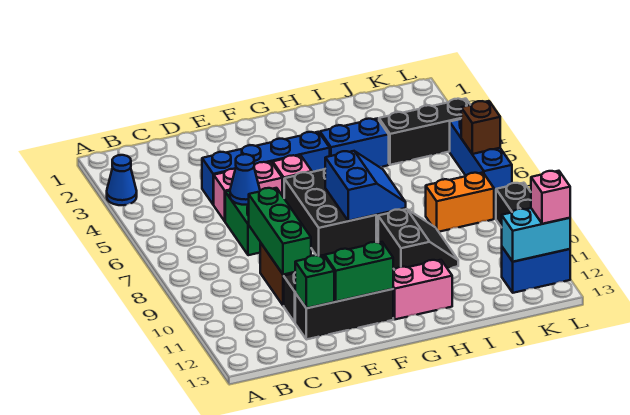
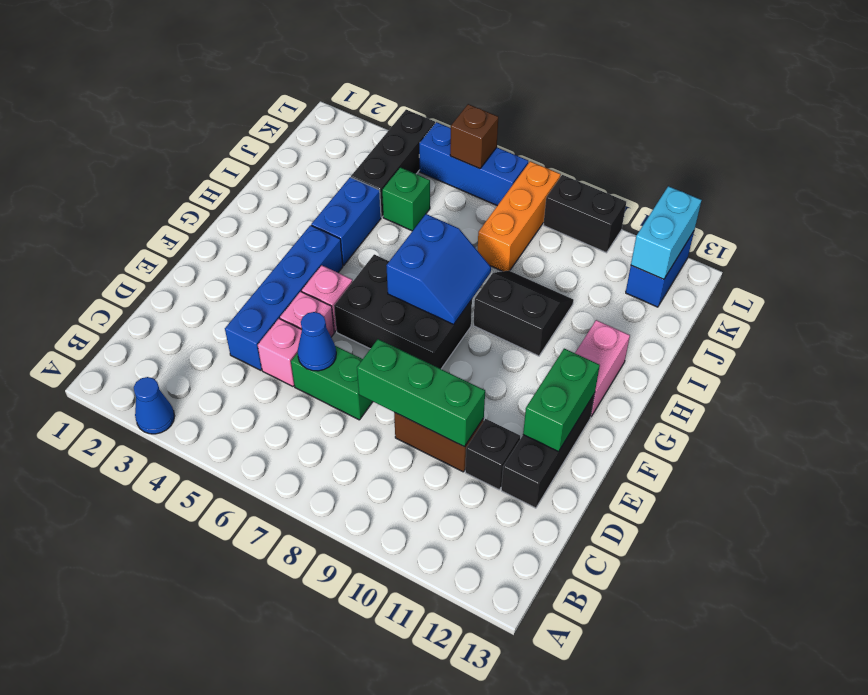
green brick D12 level 2 -> green brick J5 level 1
blue slope G7:H8 level 2 top G -> blue slope G7:H8 level 2 top 7
orange brick J8:K8 level 1 -> orange brick J8:L8 level 1
pink brick L12 level 3 -> none

